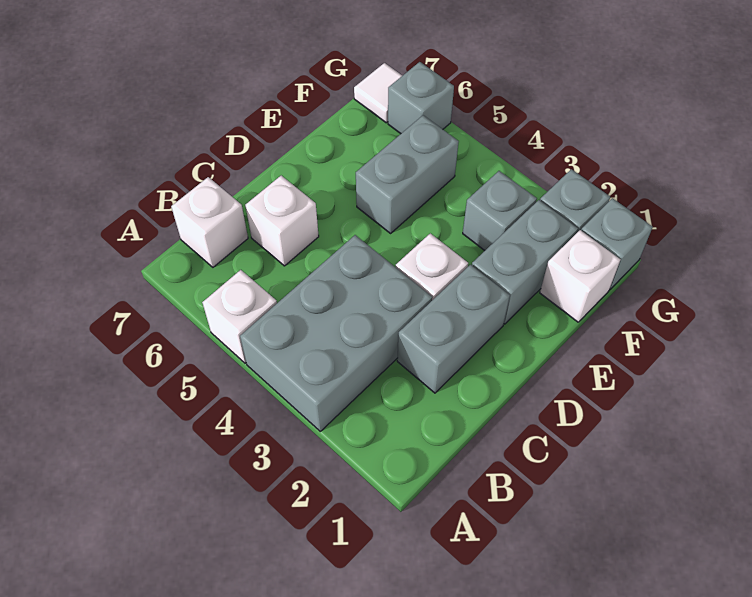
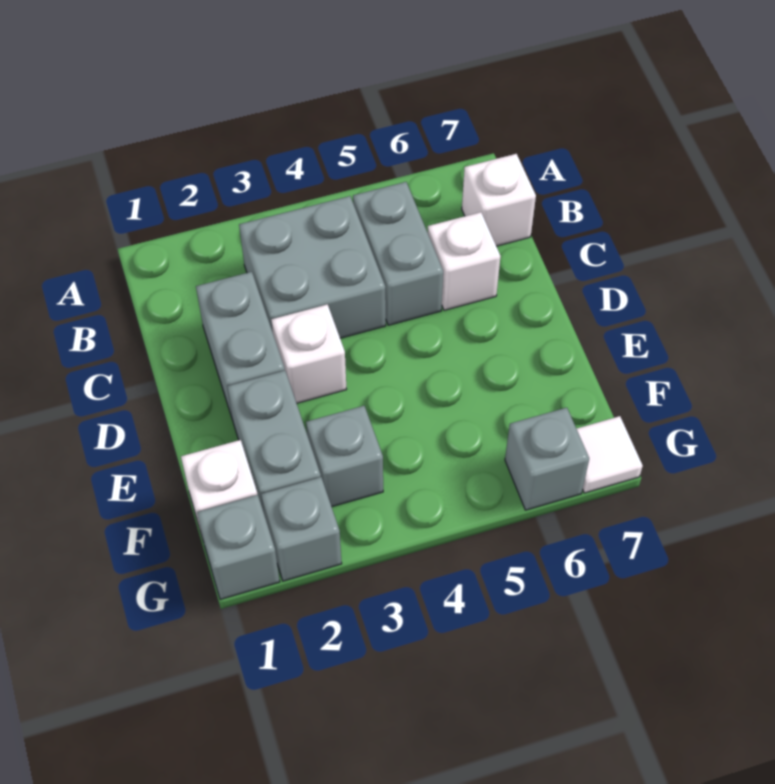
grey brick A3:C4 level 1 -> grey brick B3:C4 level 1
white brick A5 level 1 -> none
grey brick E5:F5 level 1 -> grey brick B5:C5 level 1

